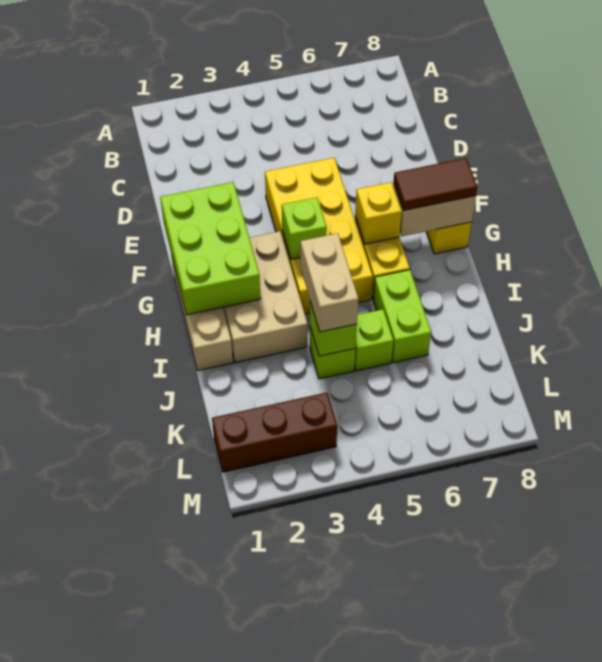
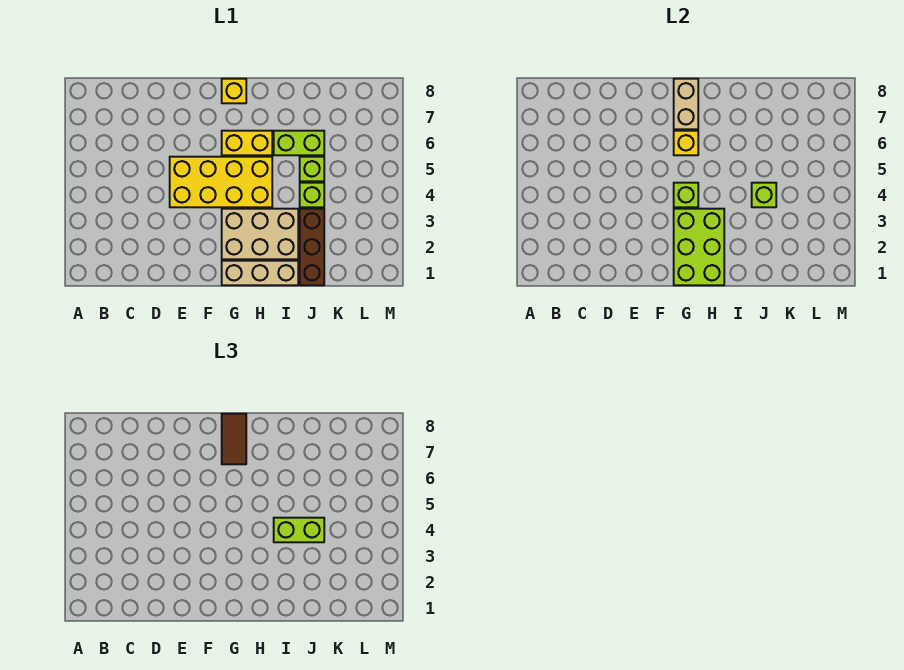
lime brick F1:H2 level 2 -> lime brick G1:H3 level 2
tan brick I4:J4 level 3 -> lime brick I4:J4 level 3
brown brick L1:L3 level 1 -> brown brick J1:J3 level 1

